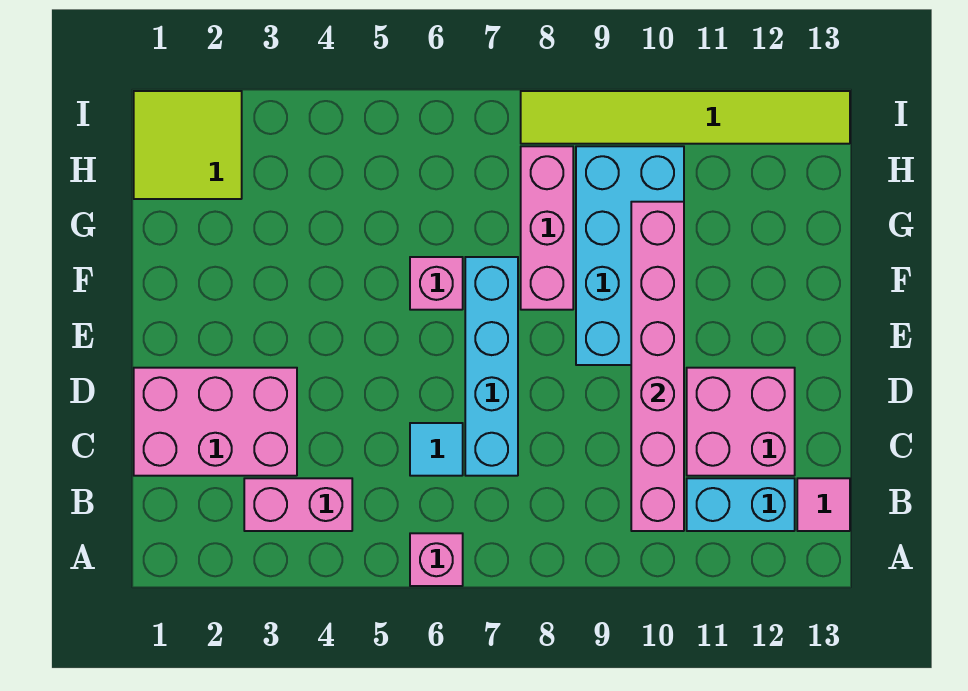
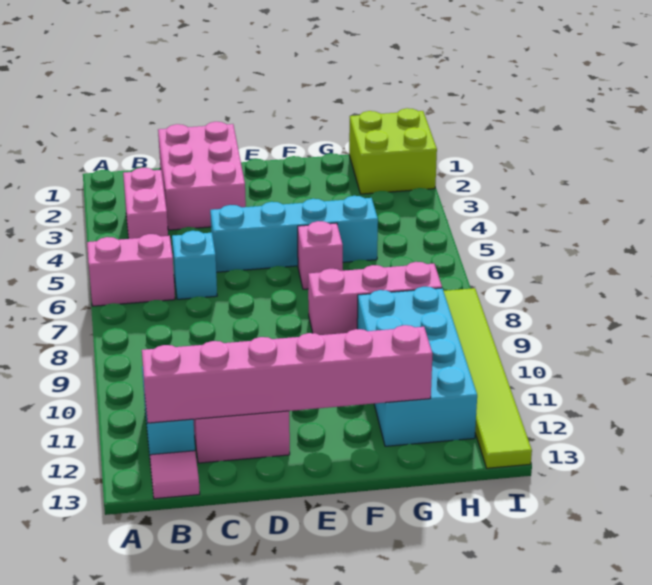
pink brick A6 level 1 -> pink brick A6:B6 level 1
pink brick B10:G10 level 2 -> pink brick B12:G12 level 2
cyan tile C6 level 1 -> cyan brick C6 level 1
cyan brick C7:F7 level 1 -> cyan brick D5:G5 level 1
cyan brick E9:H10 level 1 -> cyan brick G9:H12 level 1
lime tile H1:I2 level 1 -> lime brick H1:I2 level 1

